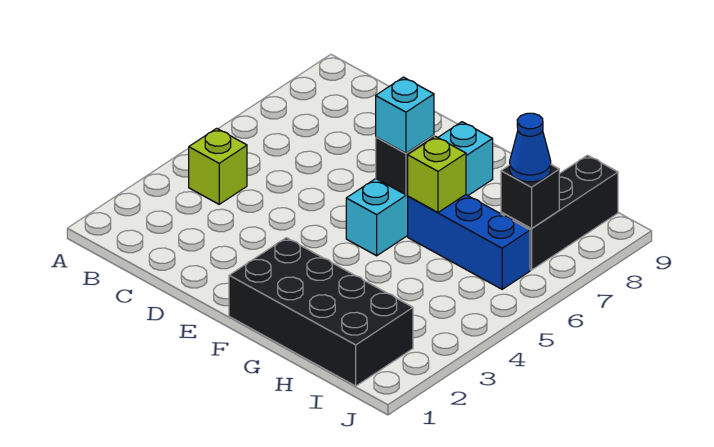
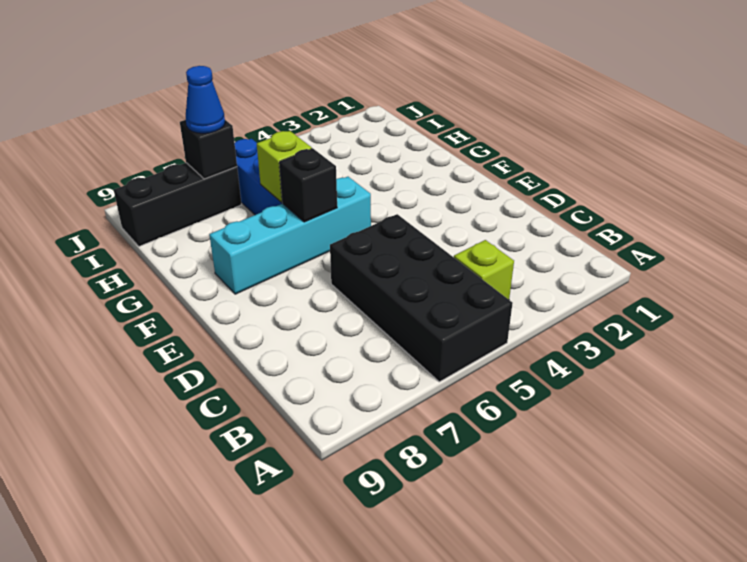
black brick F1:I2 level 1 -> black brick A5:D6 level 1
cyan brick F6 level 3 -> none

